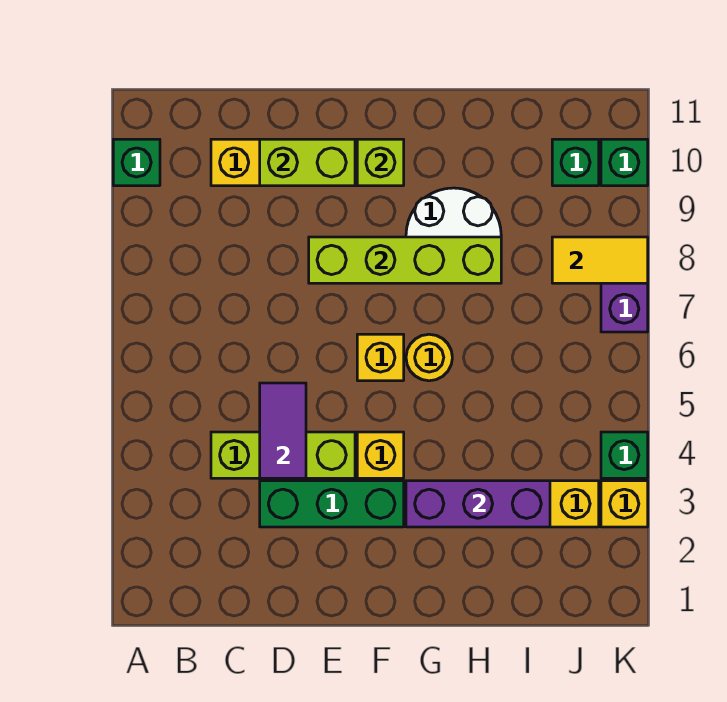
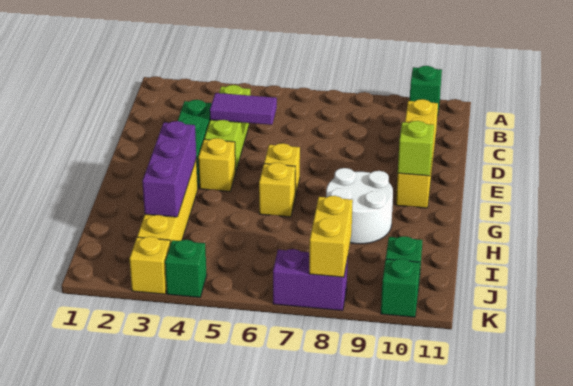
lime brick D10:E10 level 2 -> none
lime brick E8:H8 level 2 -> none
yellow round brick G6 level 1 -> yellow brick G6 level 1
yellow tile J8:K8 level 2 -> yellow brick J8:K8 level 2

